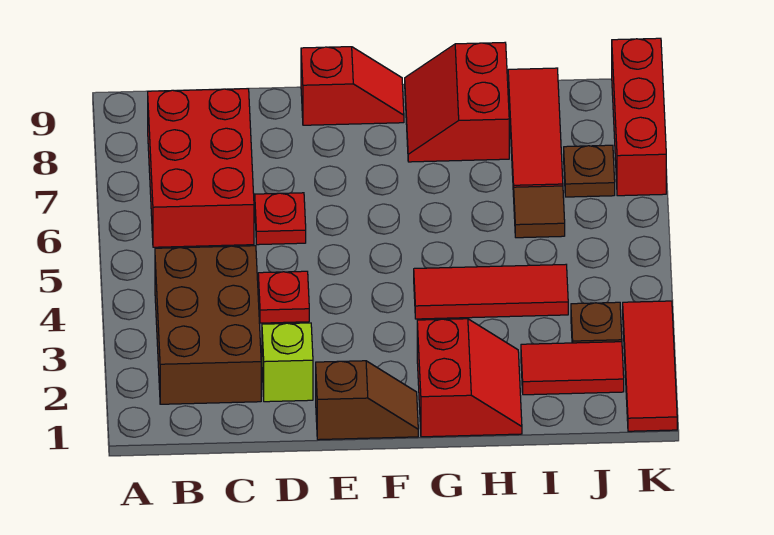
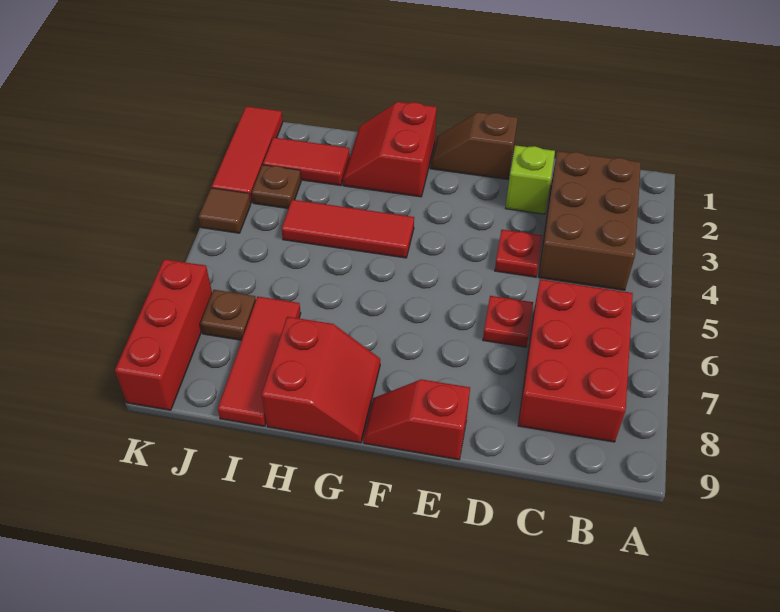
brown tile I6 level 1 -> brown tile K4 level 1

